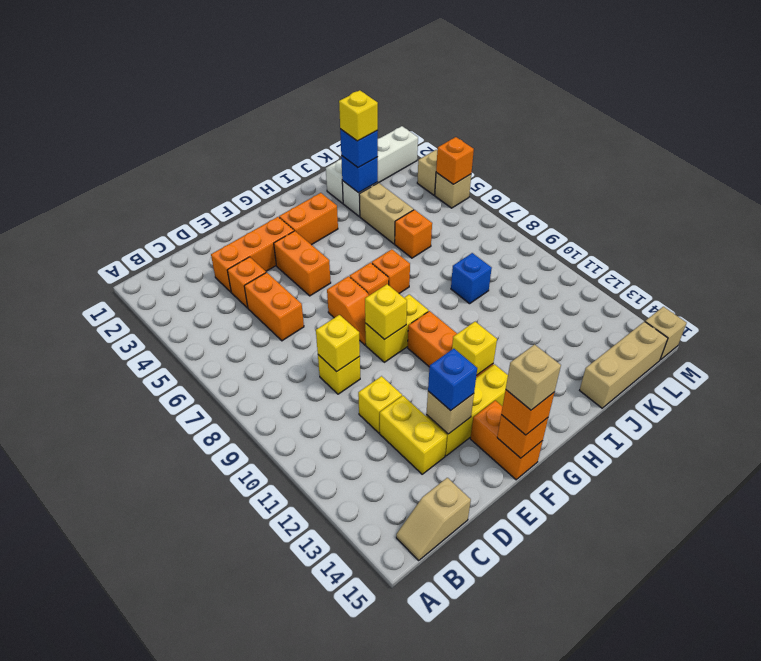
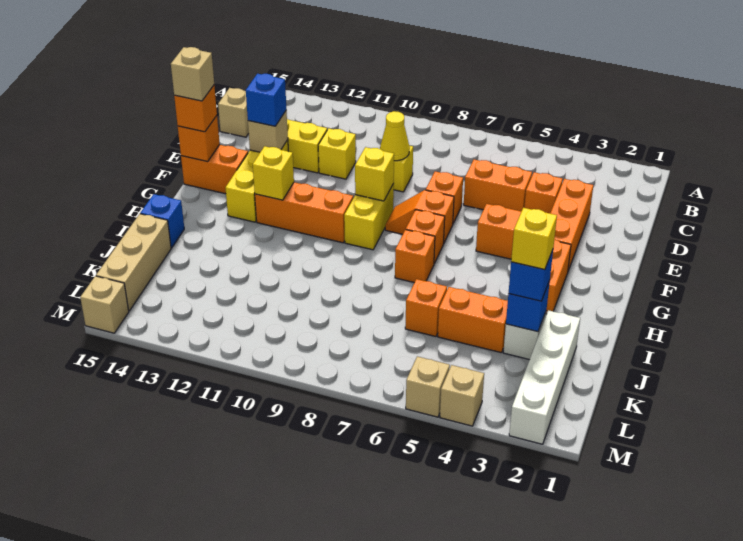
yellow brick D9 level 2 -> yellow cone D9 level 2
tan brick J4:J5 level 1 -> orange brick J4:J5 level 1
blue brick J9 level 1 -> blue brick I15 level 1
orange brick M5 level 2 -> orange brick E7 level 1

